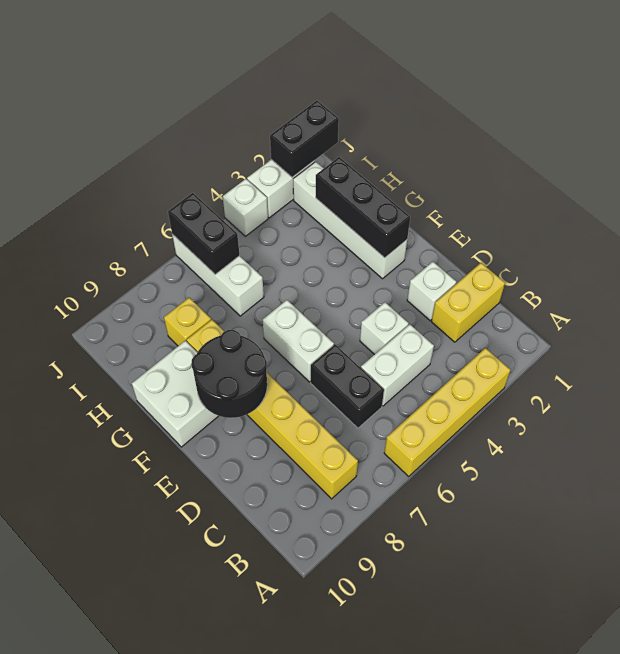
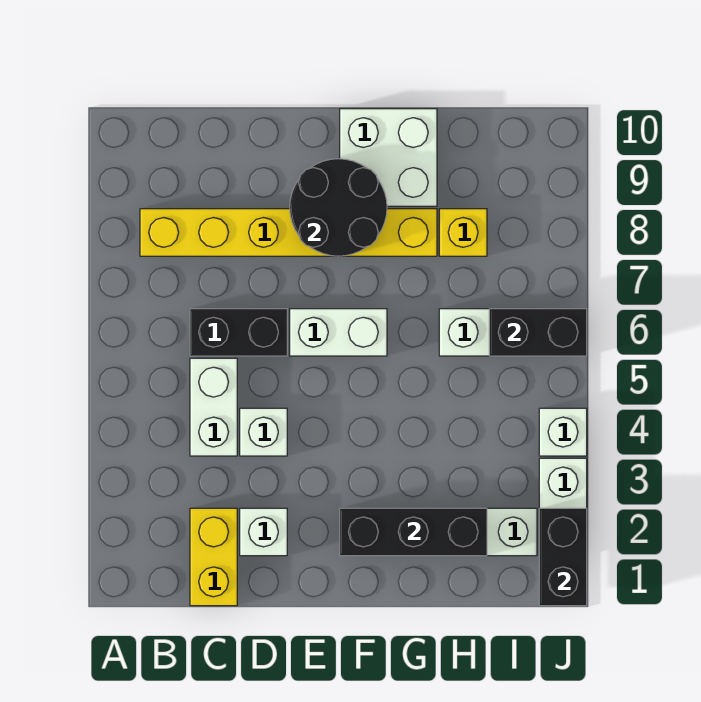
yellow brick A3:A6 level 1 -> none

